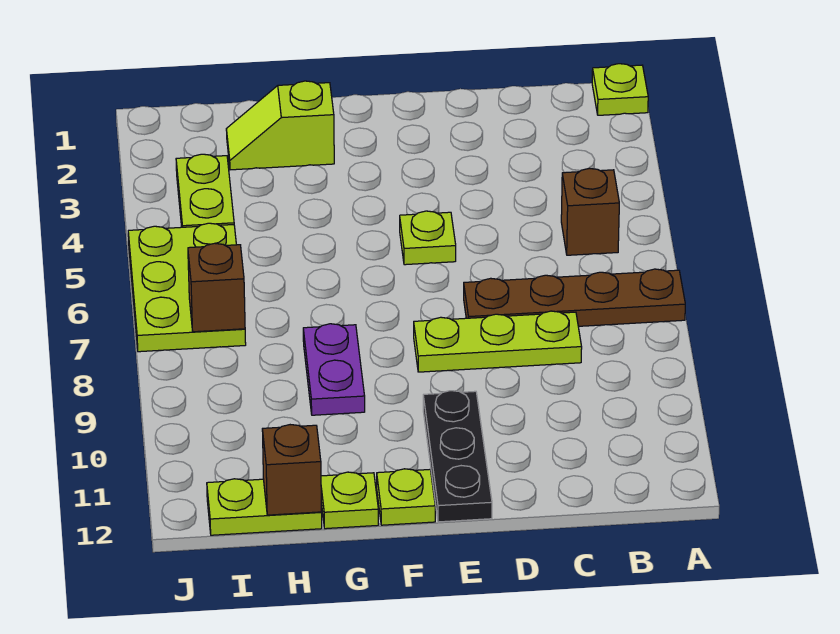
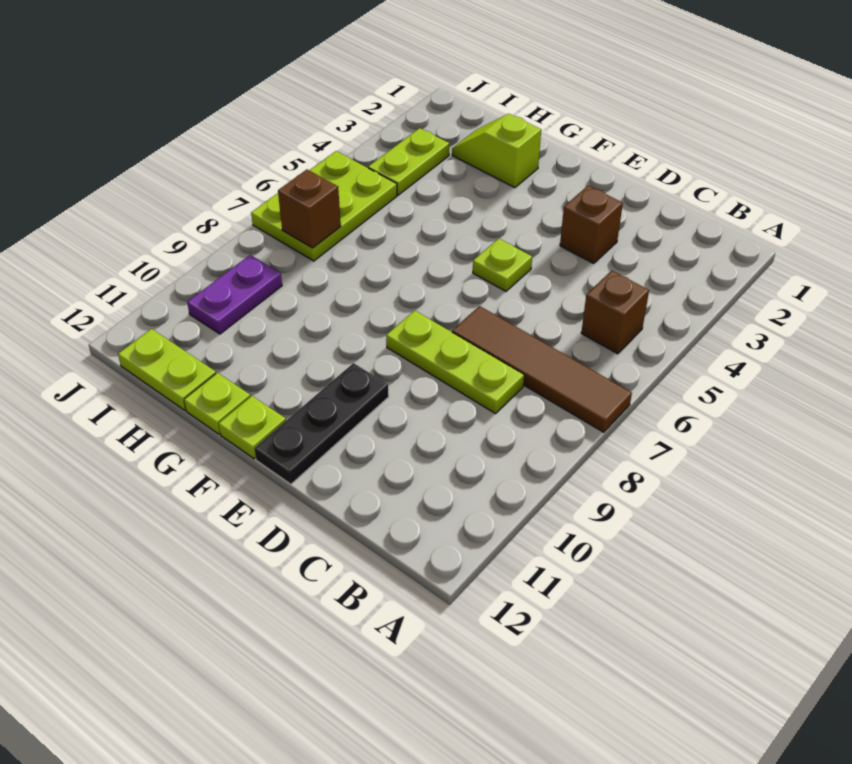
lime plate A1 level 1 -> none
brown plate A7:D7 level 1 -> brown tile A7:D7 level 1
purple plate G8:G9 level 1 -> purple plate I9:I10 level 1
brown brick H12 level 2 -> brown brick D3 level 1

